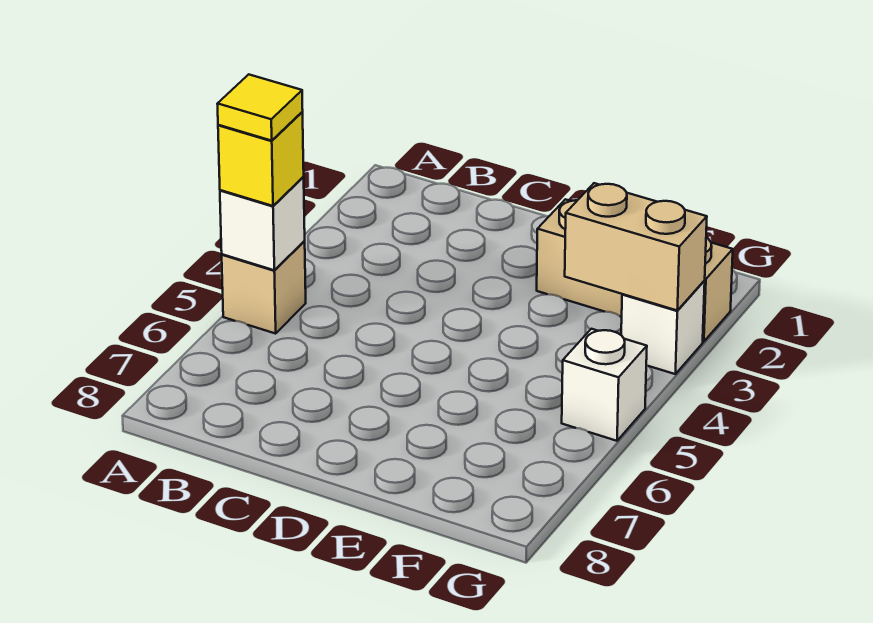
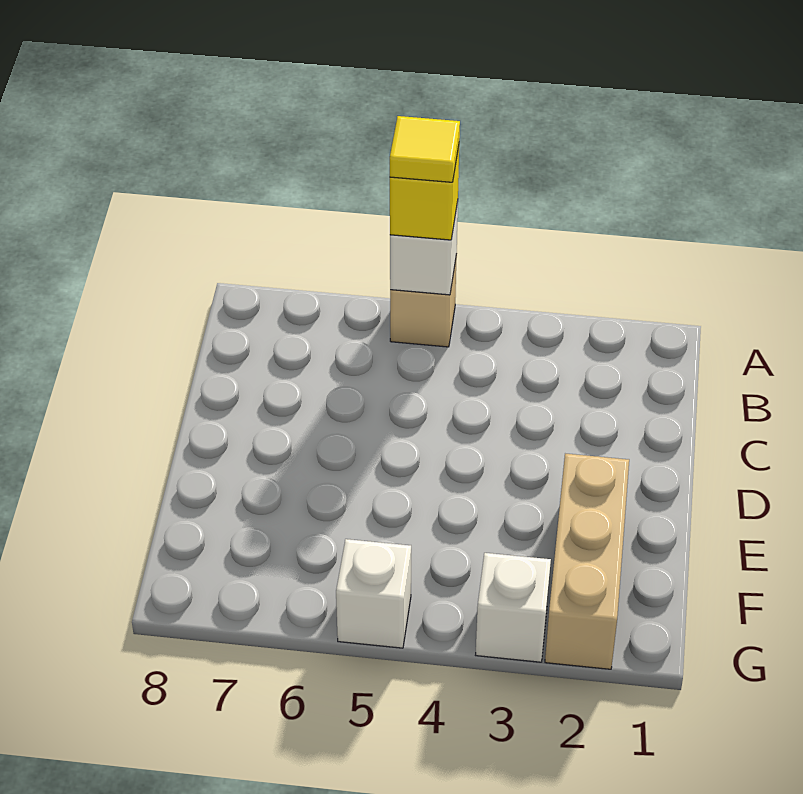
tan brick F3:G3 level 2 -> none

